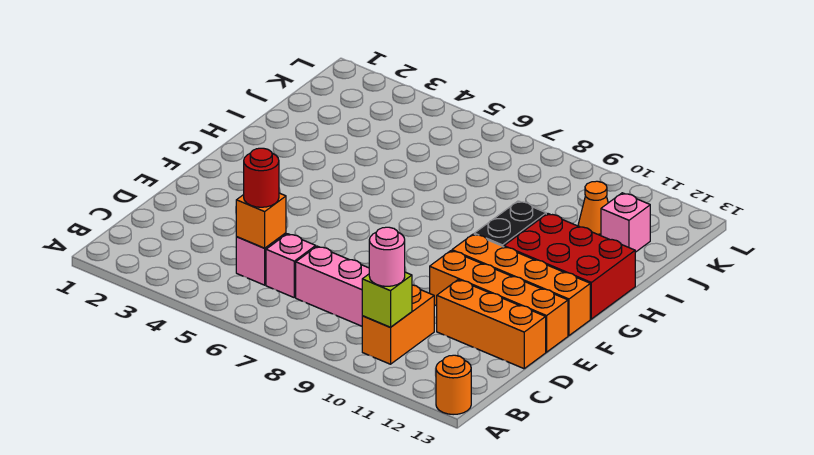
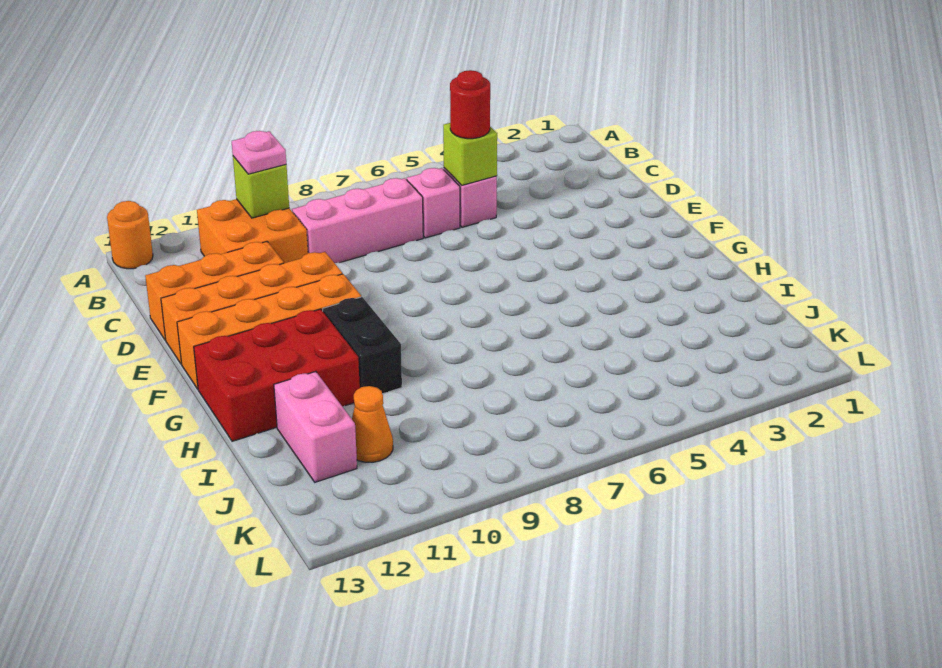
orange brick B10:C10 level 1 -> orange brick B10:C11 level 1
pink round brick B10 level 3 -> pink plate B10 level 3
orange brick C5 level 2 -> lime brick C5 level 2
pink brick J12 level 1 -> pink brick I12:J12 level 1

